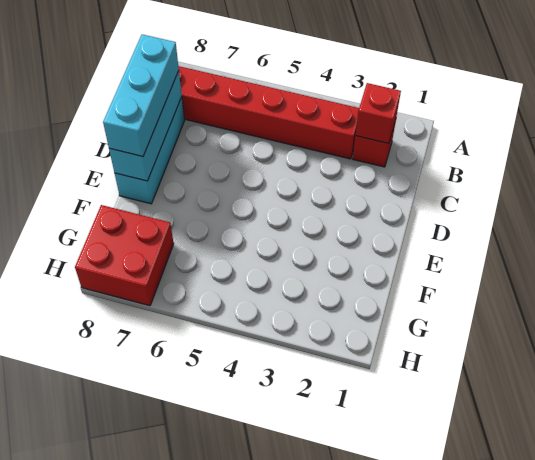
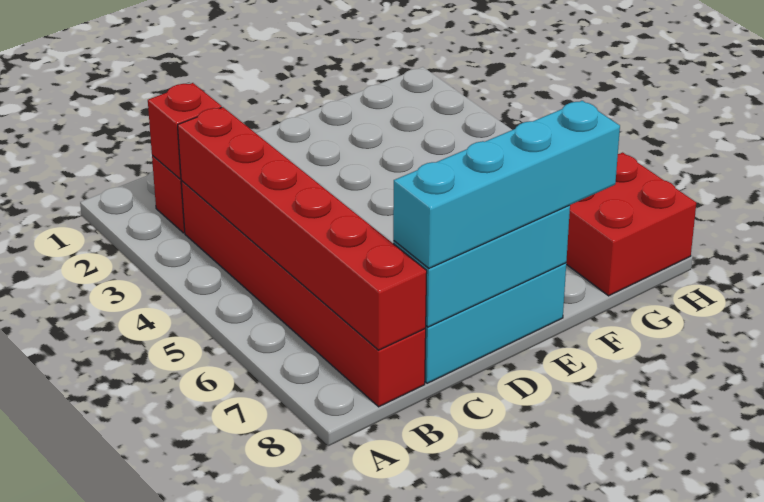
none -> red brick B3:B8 level 2
cyan brick C8:E8 level 3 -> cyan brick C8:F8 level 3

